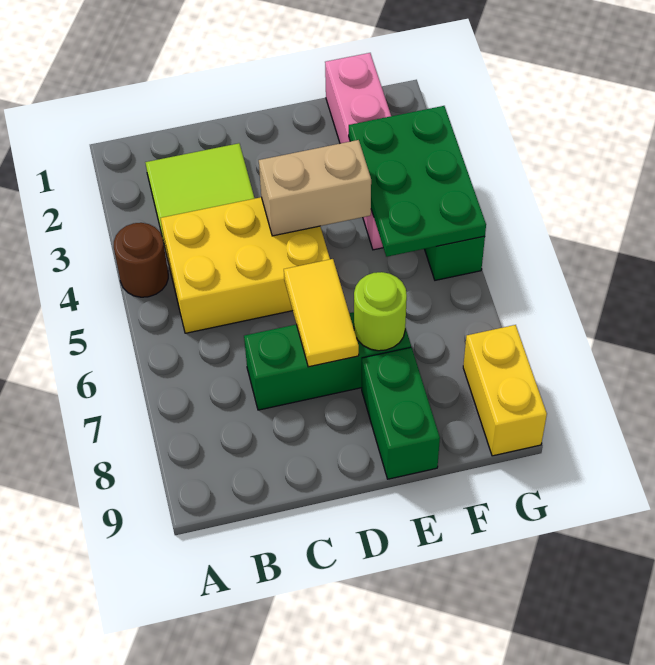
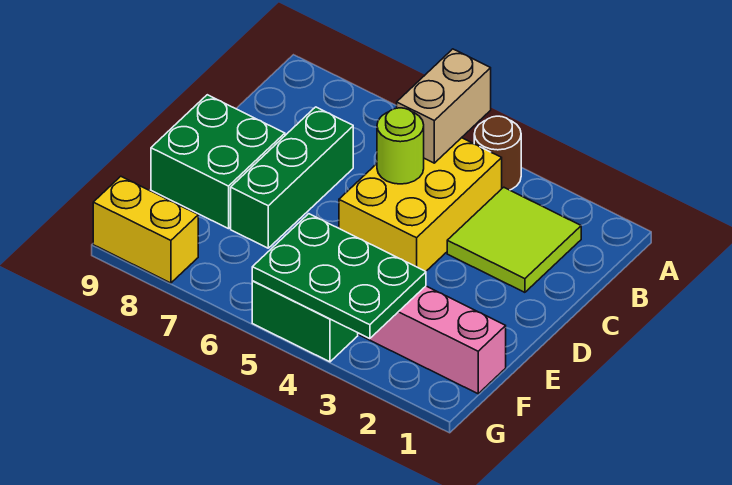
tan brick D4:E4 level 2 -> tan brick A5:B5 level 2
yellow tile D6:D7 level 2 -> none
lime round brick E7 level 2 -> lime round brick C5 level 2
green brick E8:E9 level 1 -> green brick D8:E9 level 1

